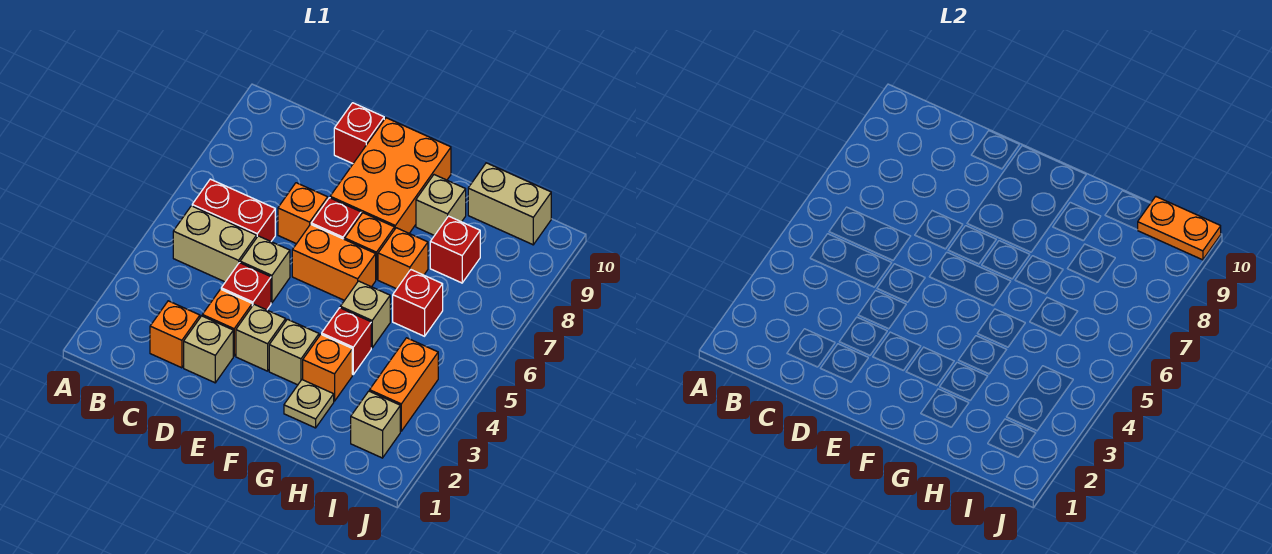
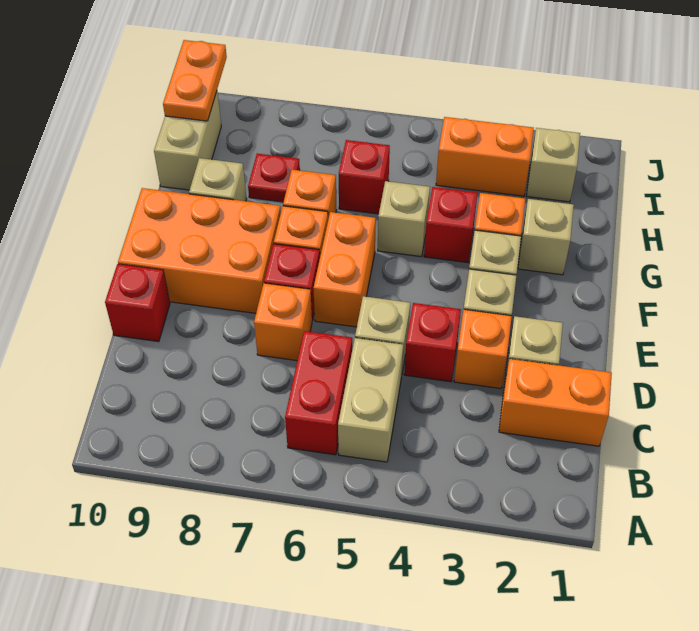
orange brick C2 level 1 -> orange brick C1:C2 level 1
tan plate G2 level 1 -> tan brick G2 level 1
red brick H8 level 1 -> red plate H8 level 1

